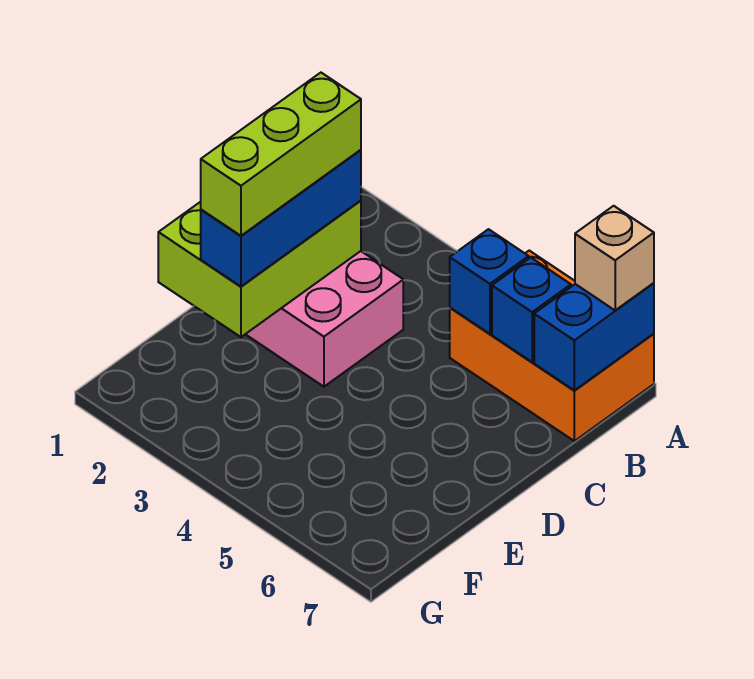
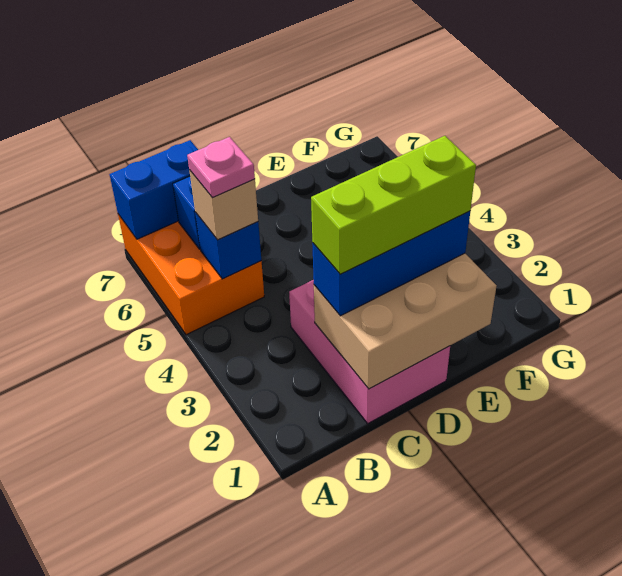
tan brick A7 level 3 -> tan brick B5 level 3
none -> pink plate B5 level 4
lime brick C1:E2 level 2 -> tan brick C1:E2 level 2

